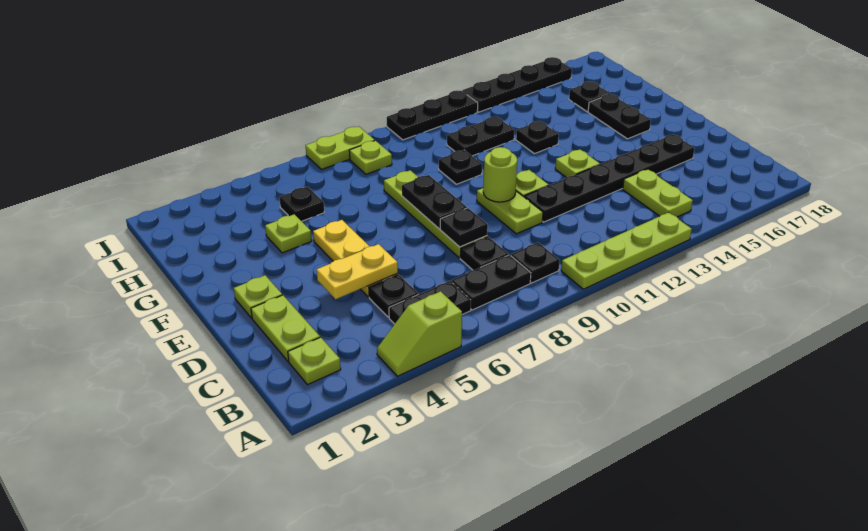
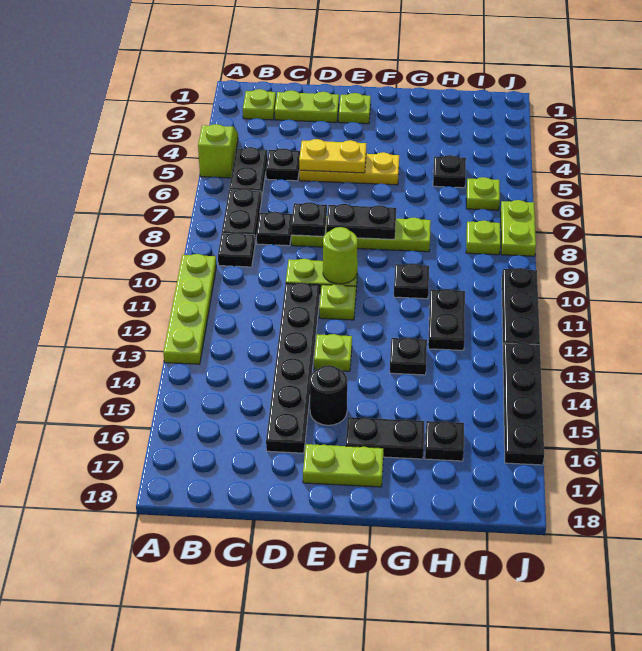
lime plate B14:C14 level 1 -> lime plate E17:F17 level 1
yellow plate D4:D5 level 2 -> yellow plate D5:E5 level 2
none -> black round brick E15 level 1
lime plate G4 level 1 -> lime plate I6 level 1

